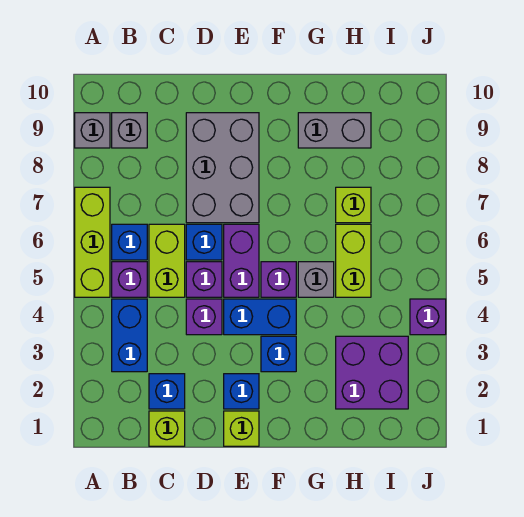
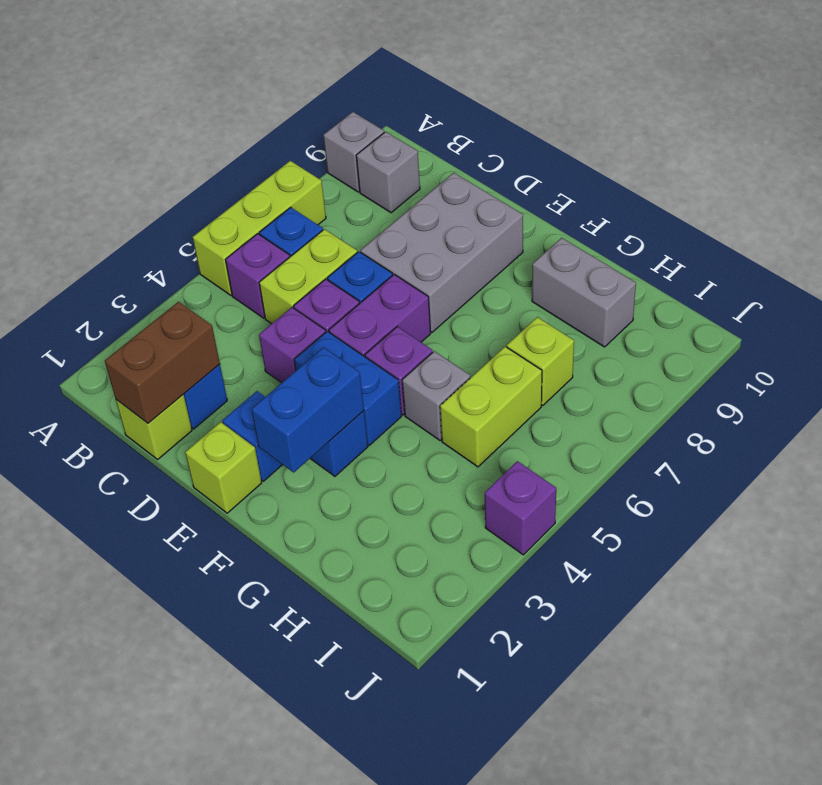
blue brick B3:B4 level 1 -> blue brick F2:F3 level 2
none -> brown brick C1:C2 level 2
purple brick H2:I3 level 1 -> none

